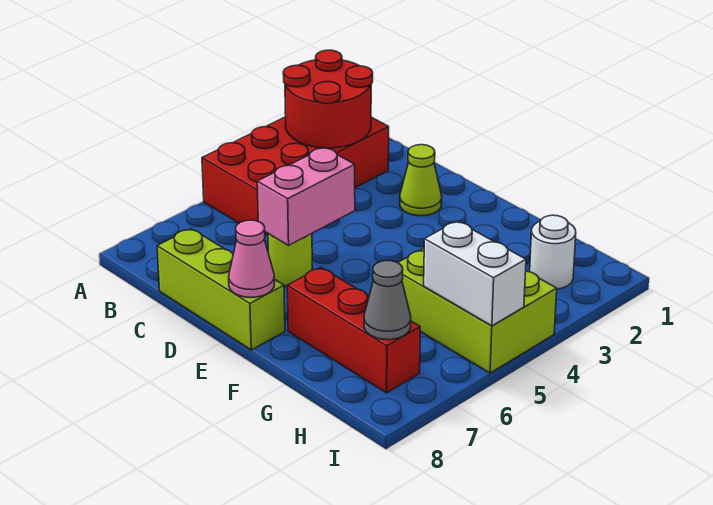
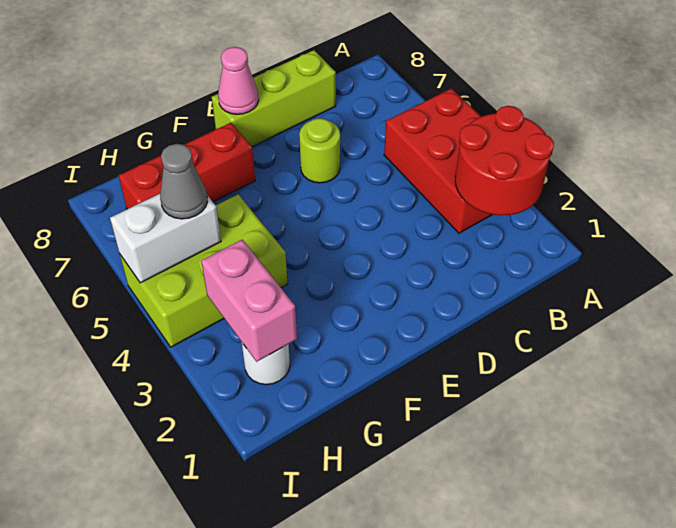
red brick A2:B5 level 1 -> red brick A3:B5 level 1
lime cone D2 level 1 -> none
pink brick D5:D6 level 2 -> pink brick H2:H3 level 2
grey cone H7 level 2 -> grey cone H5 level 3

